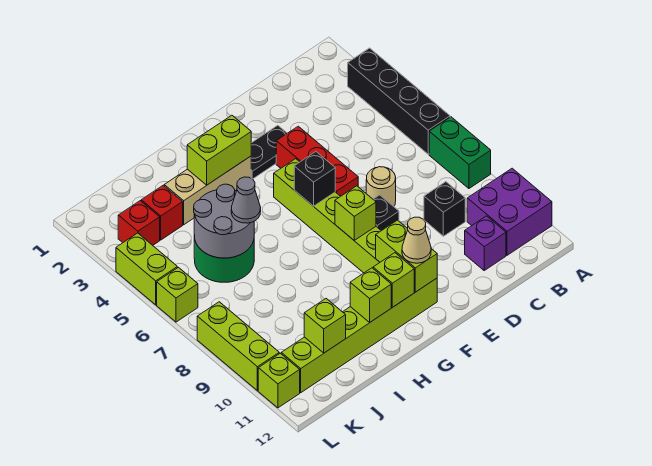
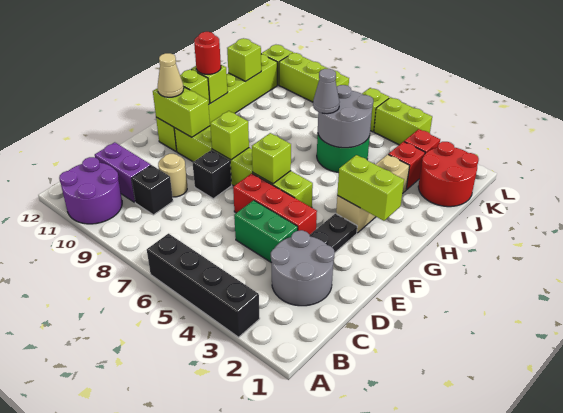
green brick A7:A8 level 1 -> green brick D4:D5 level 1
purple brick A10:B11 level 1 -> purple round brick A10:B11 level 1
none -> grey round brick C2:D3 level 1
purple brick C11 level 1 -> purple brick C10:C11 level 1
tan round brick D7 level 1 -> tan round brick D9 level 1
black brick F6 level 2 -> lime brick F6 level 2
lime brick G3:H3 level 2 -> lime brick G2:G3 level 2
none -> red round brick H11 level 3
none -> red round brick J1:K2 level 1

